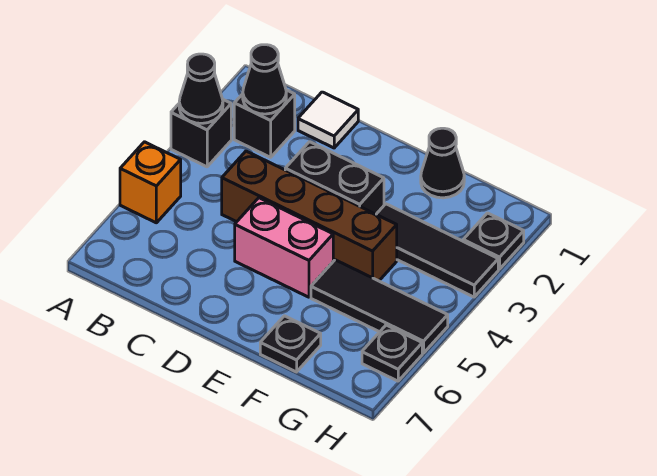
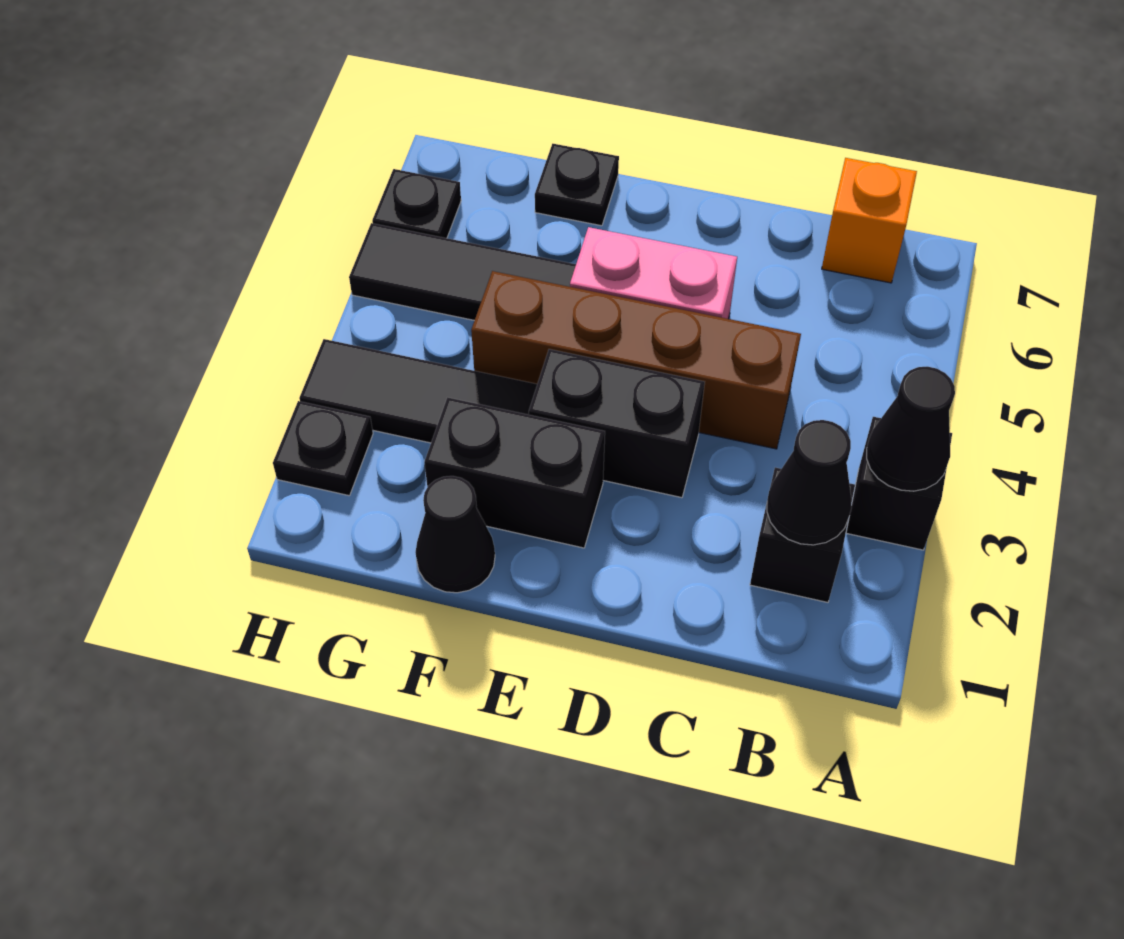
orange brick A5 level 1 -> orange brick B7 level 1
white tile C1 level 1 -> none
none -> black brick E2:F2 level 1

